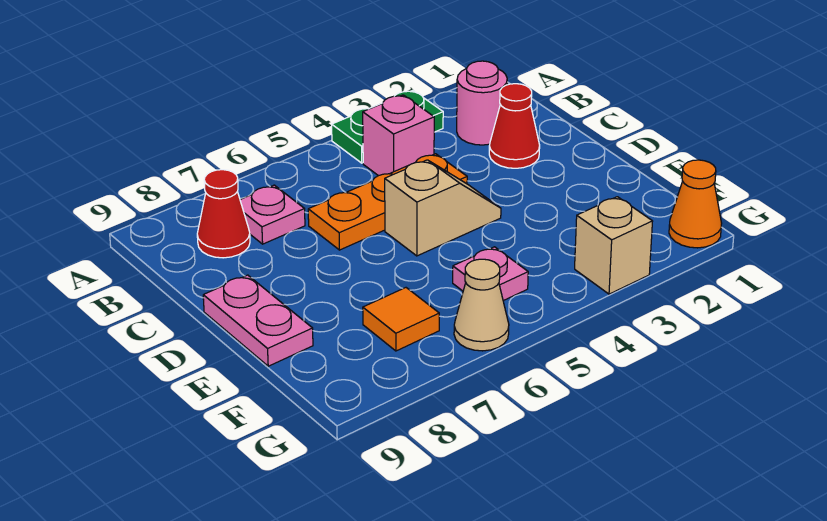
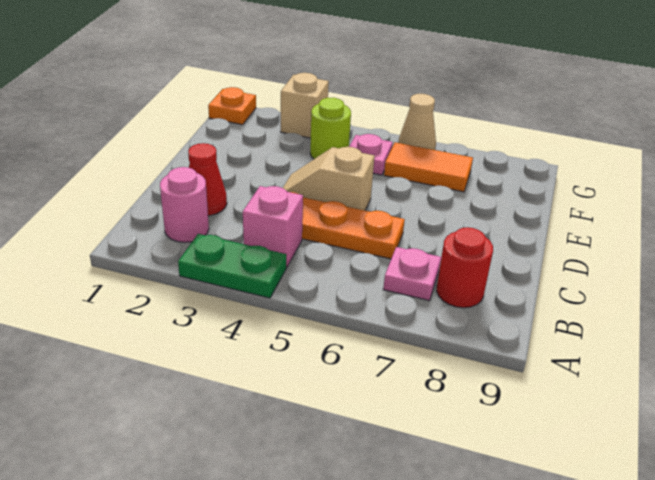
red cone B8 level 1 -> red round brick B8 level 1
pink plate D9:E9 level 1 -> none
none -> lime round brick F4 level 1
orange tile F7 level 1 -> orange tile F6:F7 level 1
orange cone G1 level 1 -> orange plate G1 level 1

